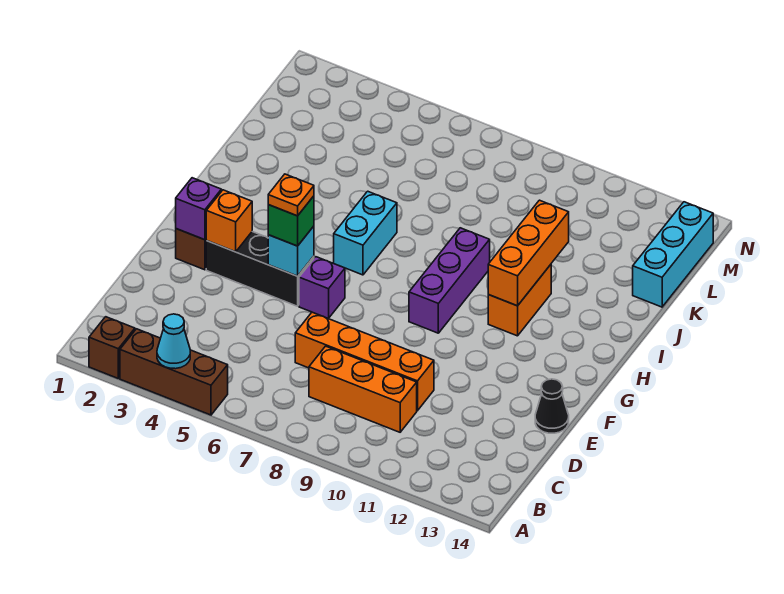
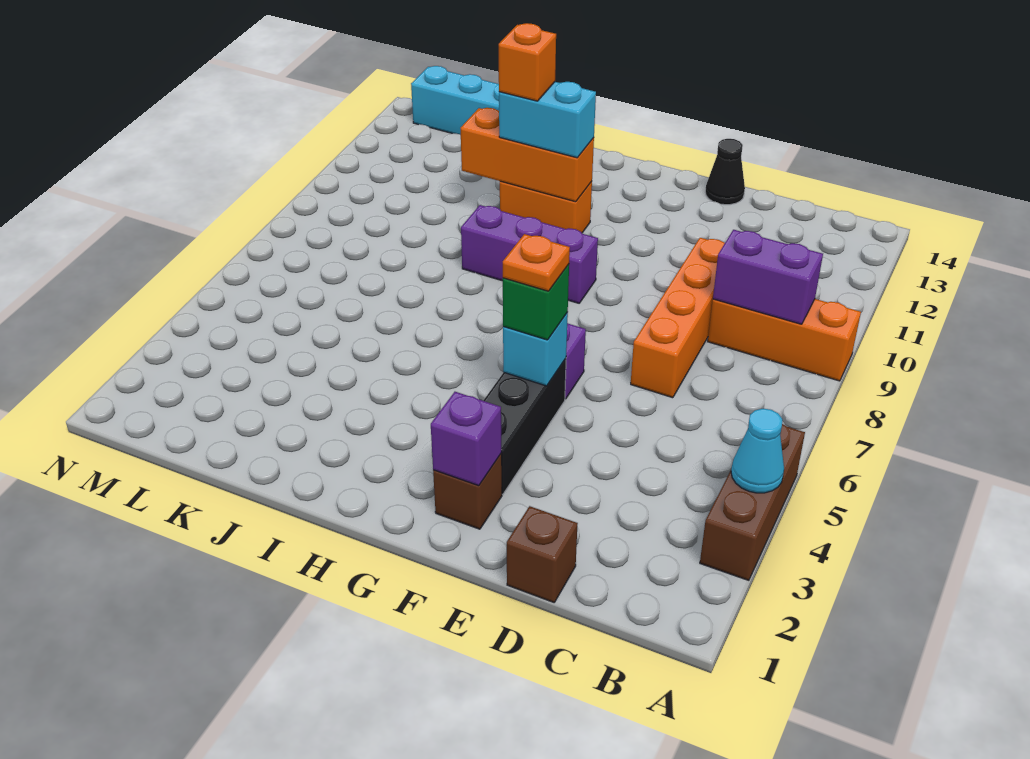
brown brick A2 level 1 -> brown brick D1 level 1
none -> purple brick B9:C9 level 2
orange brick C8:C10 level 1 -> orange brick A9:C9 level 1
orange brick F3 level 2 -> orange brick I11 level 4
cyan brick H6:I6 level 1 -> cyan brick H11:I11 level 3

